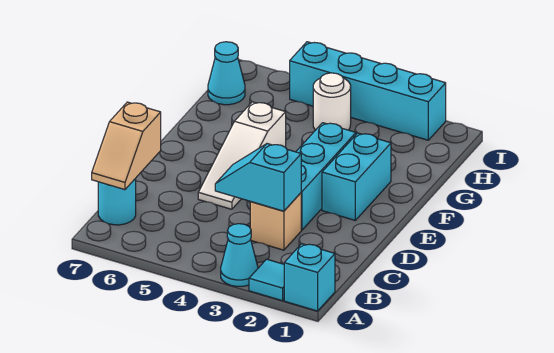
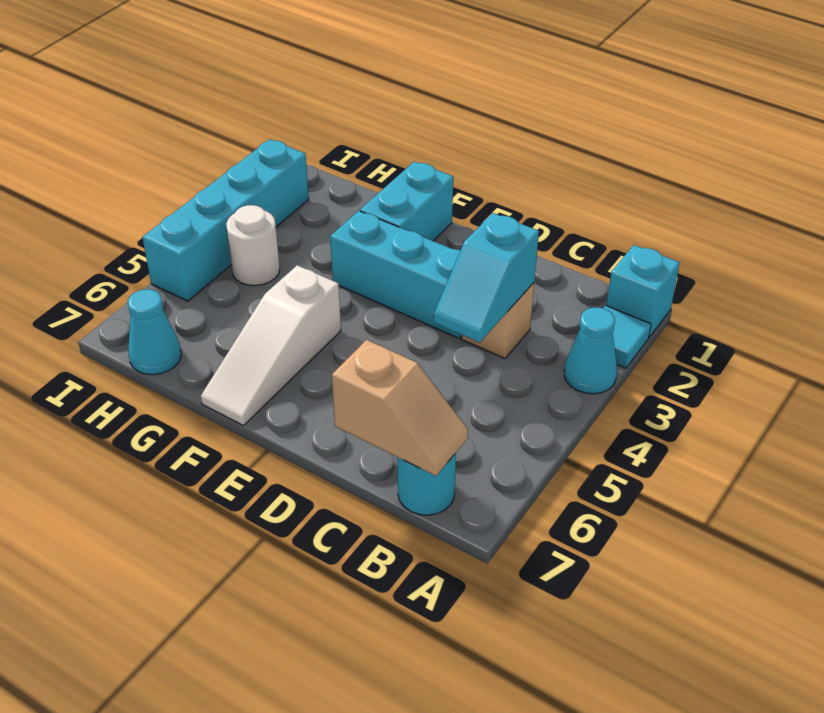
white slope D5:F5 level 1 top F -> white slope F5:F7 level 1 top 5
cyan brick E2:F2 level 1 -> cyan brick F1:F2 level 1

